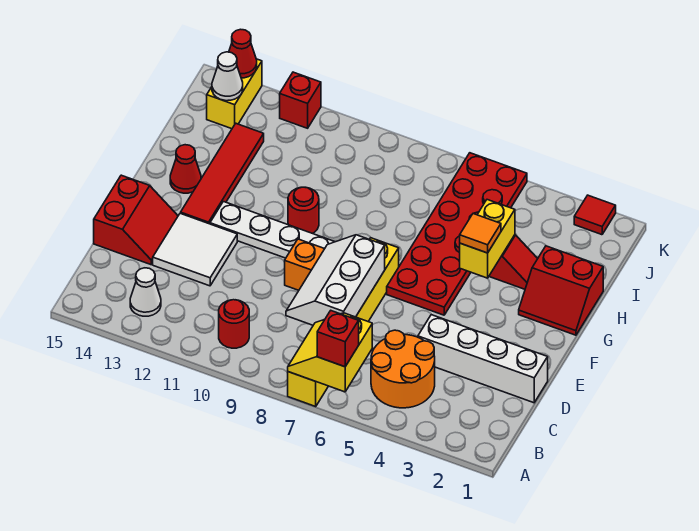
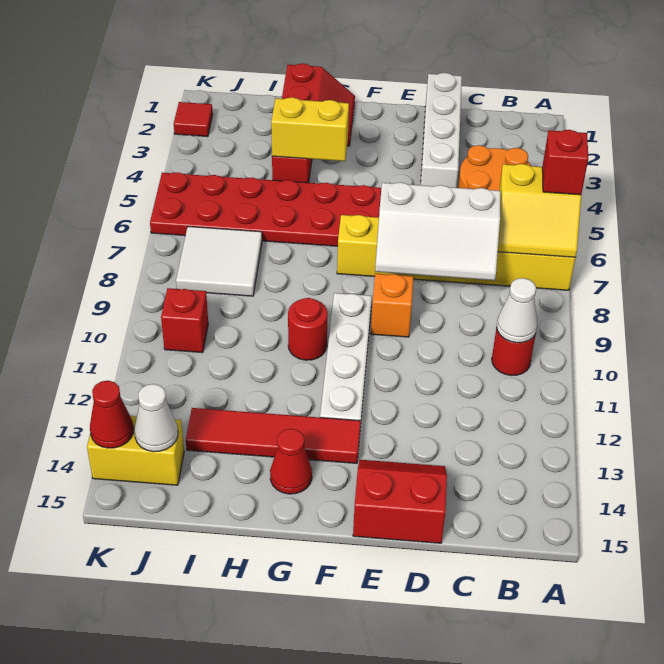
white cone B13 level 1 -> white cone B10 level 2
white tile D12:E13 level 1 -> white tile I7:J8 level 1
orange tile G4 level 3 -> none
red brick K12 level 1 -> red brick J10 level 1

